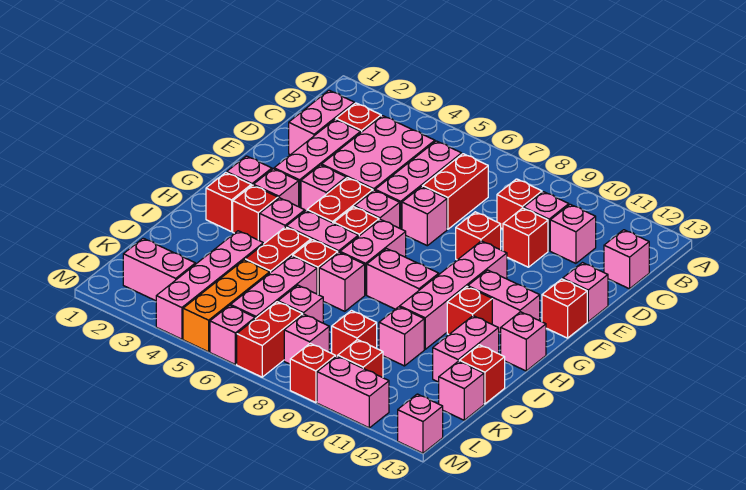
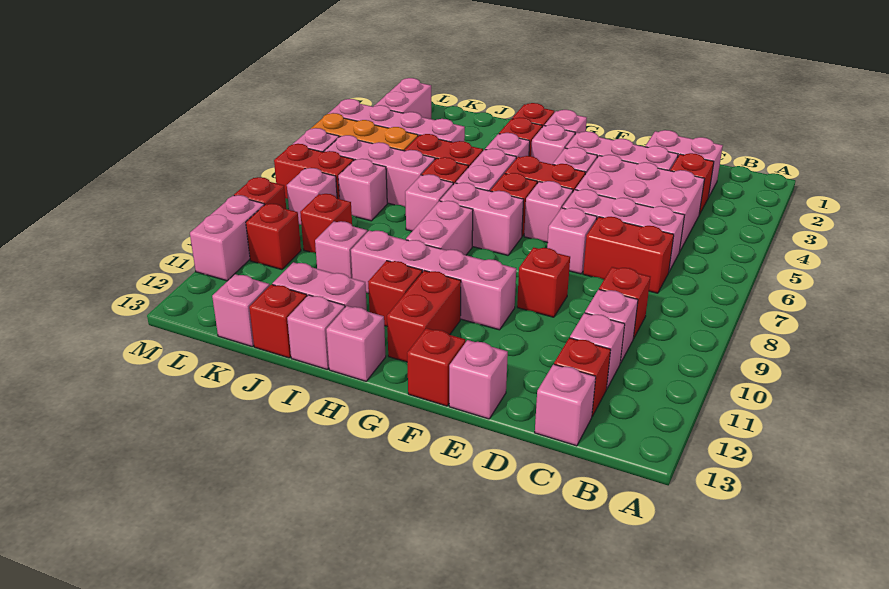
red brick D10 level 1 -> red brick C12 level 1
pink brick G11:G12 level 1 -> red brick G11:G12 level 1
pink brick M13 level 1 -> pink brick I13 level 1

